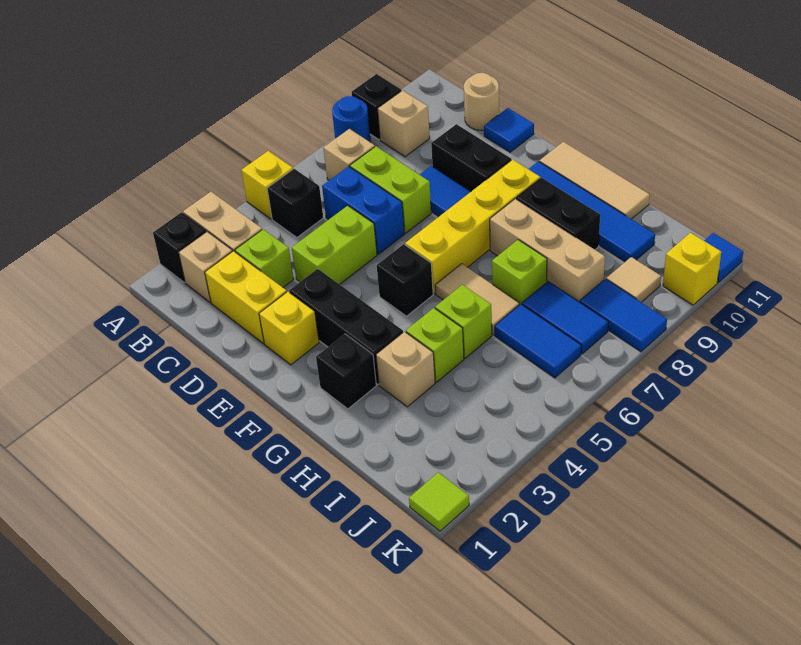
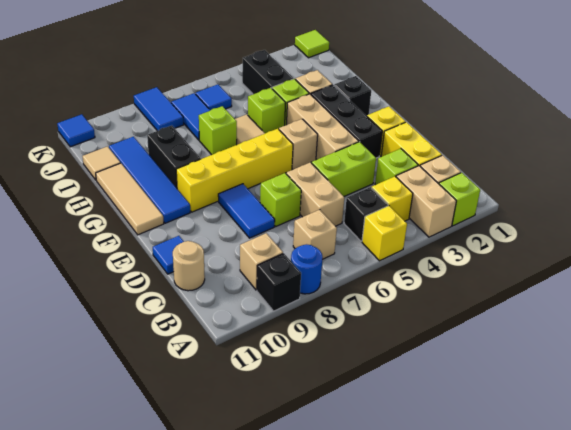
black brick A2 level 1 -> lime brick A2 level 1
blue brick C6:D6 level 1 -> tan brick C6:D6 level 1
lime brick C7:D7 level 1 -> lime brick D7 level 1
black brick D9:E9 level 1 -> black brick I4:J4 level 1
black brick F5 level 1 -> tan brick F5 level 1
tan brick G8:I8 level 1 -> tan brick E4:G4 level 1
blue tile I6:J6 level 1 -> blue tile J6 level 1
tan tile J9 level 1 -> tan tile I11 level 1
yellow brick K10 level 1 -> yellow brick B4 level 1

